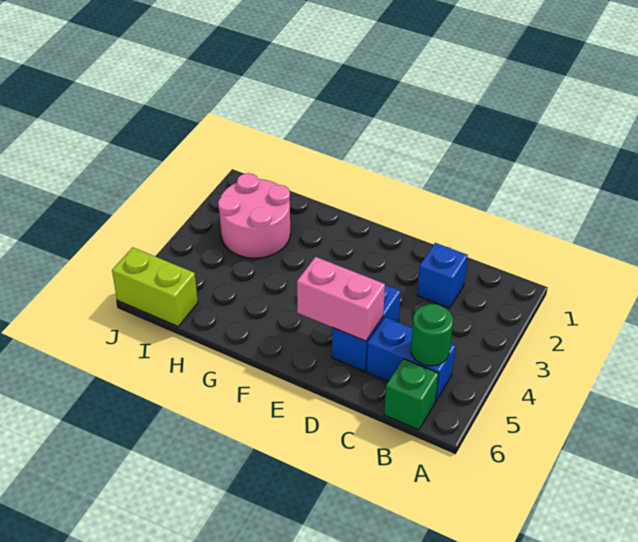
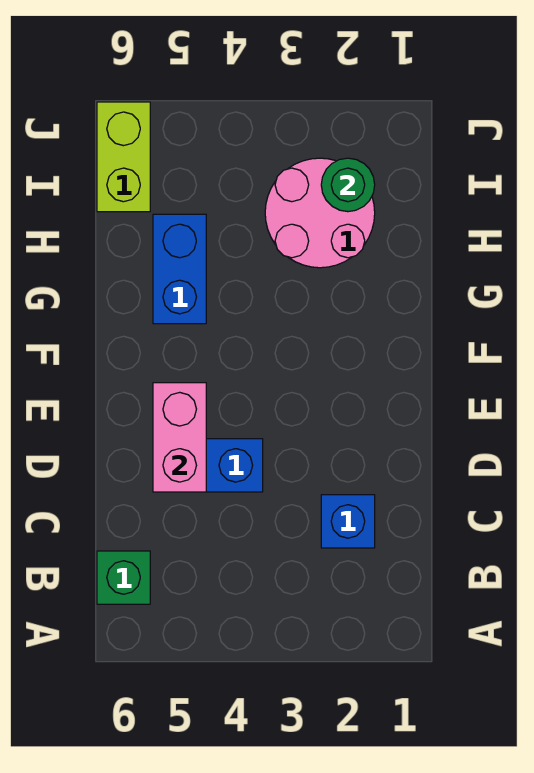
blue brick B5:C5 level 1 -> blue brick G5:H5 level 1
green round brick B5 level 2 -> green round brick I2 level 2

